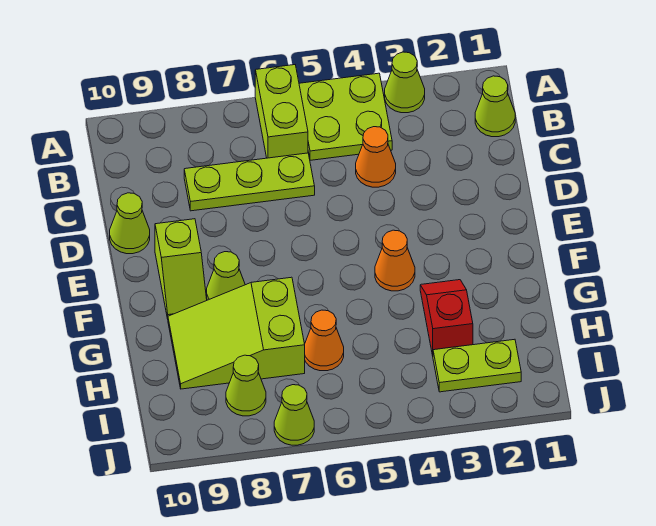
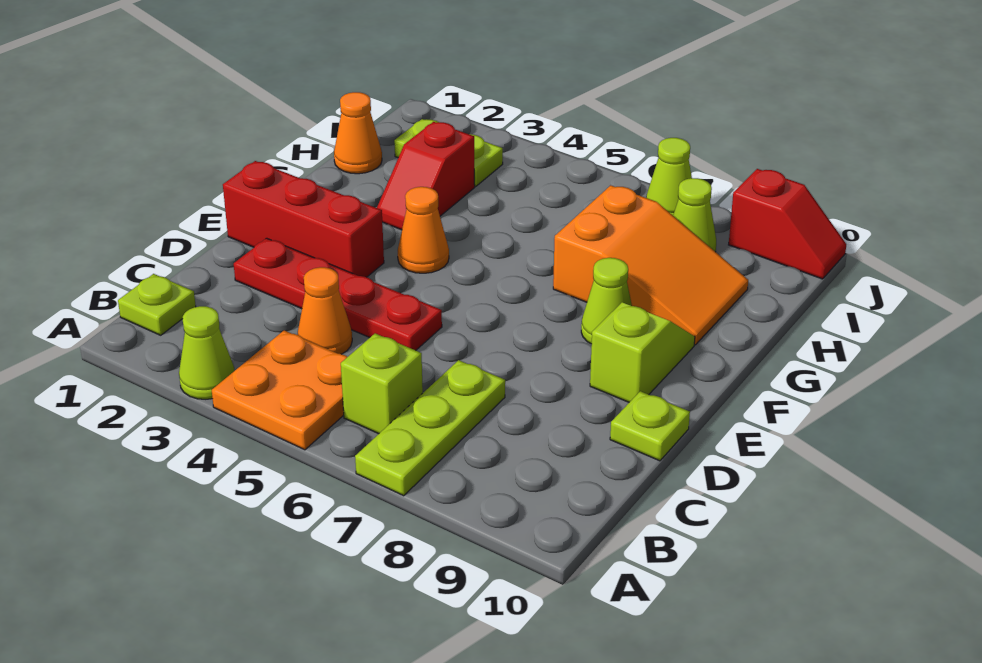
lime plate A4:B5 level 1 -> orange plate A4:B5 level 1
lime brick A6:B6 level 1 -> lime brick B6 level 1
lime cone B1 level 1 -> lime plate B1 level 1
lime plate C6:C8 level 1 -> lime plate A7:C7 level 1
none -> red plate D2:D5 level 1
lime cone D10 level 1 -> lime plate D10 level 1
none -> red brick E1:E3 level 1
lime slope G7:H9 level 1 top 7 -> orange slope G7:H9 level 1 top 7
orange cone H6 level 1 -> orange cone H1 level 1
none -> red slope J9:J10 level 1 top 9

